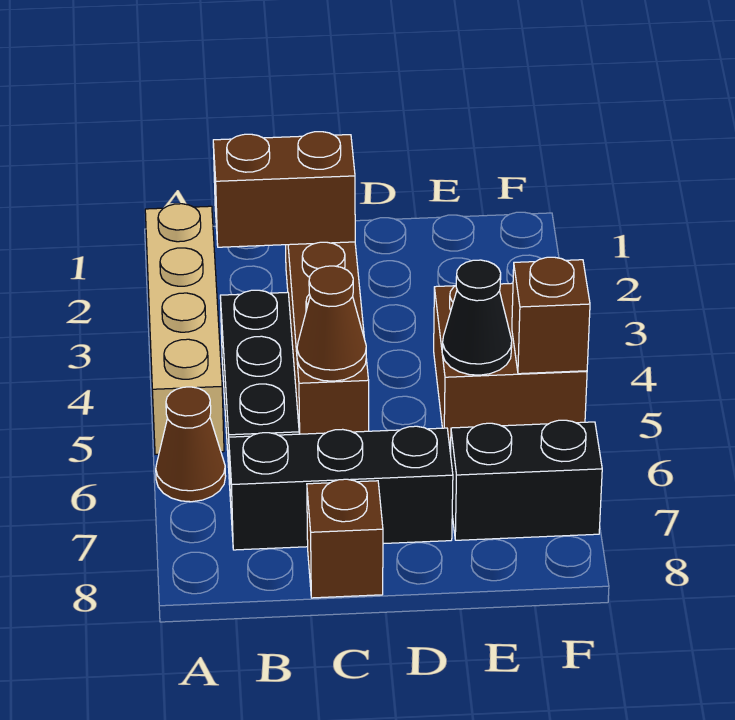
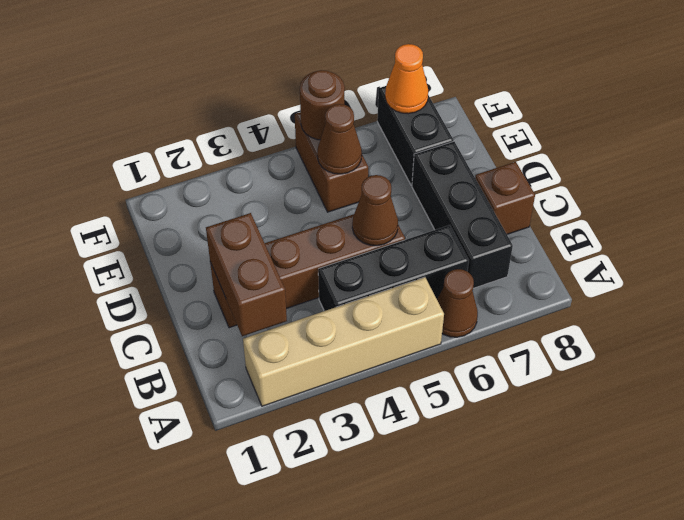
brown brick E4:F5 level 1 -> brown brick E5:F5 level 1
black cone E5 level 2 -> brown cone E5 level 2
brown brick F5 level 2 -> brown round brick F5 level 2
none -> orange cone F7 level 2

